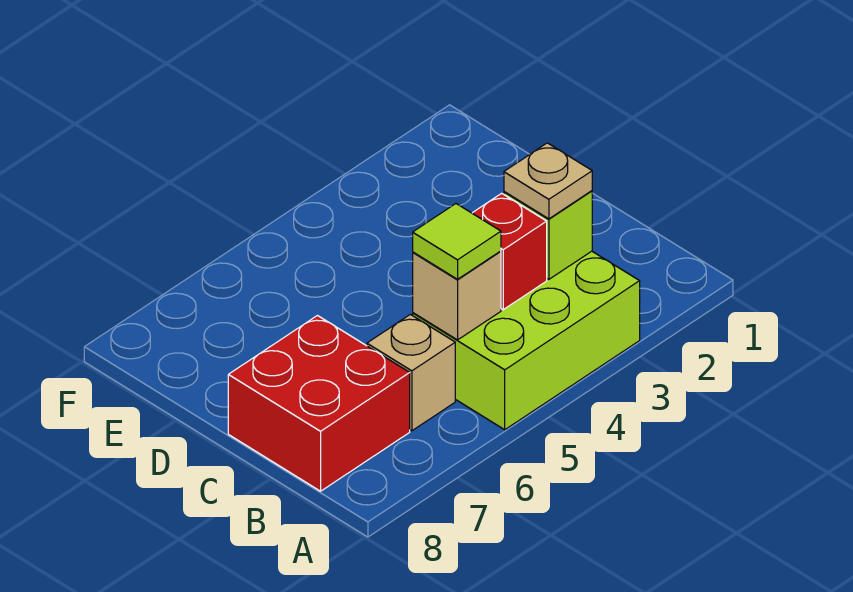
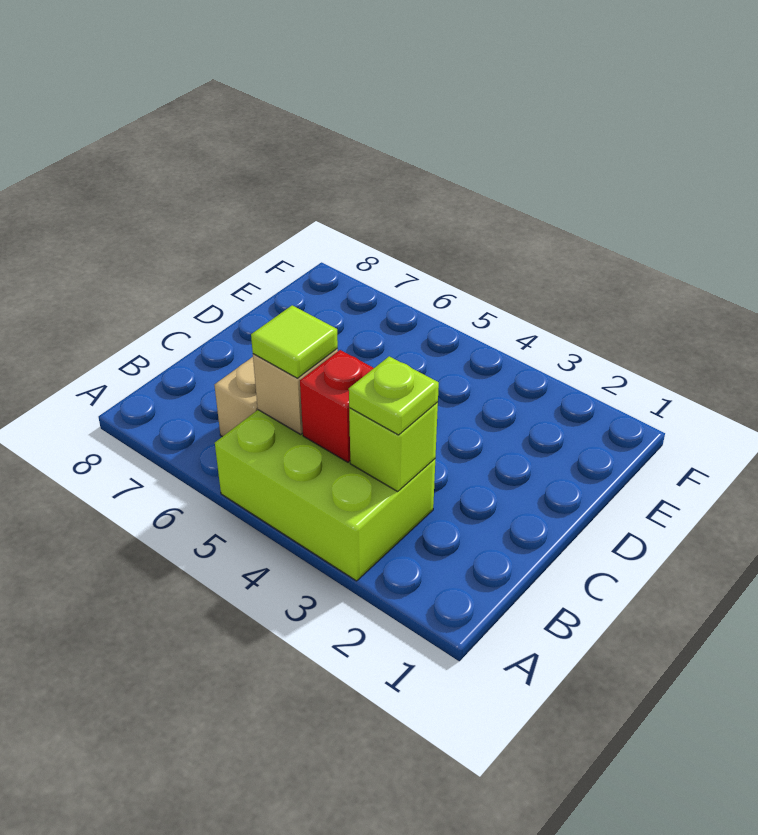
tan plate B3 level 3 -> lime plate B3 level 3
red brick B7:C8 level 1 -> none

